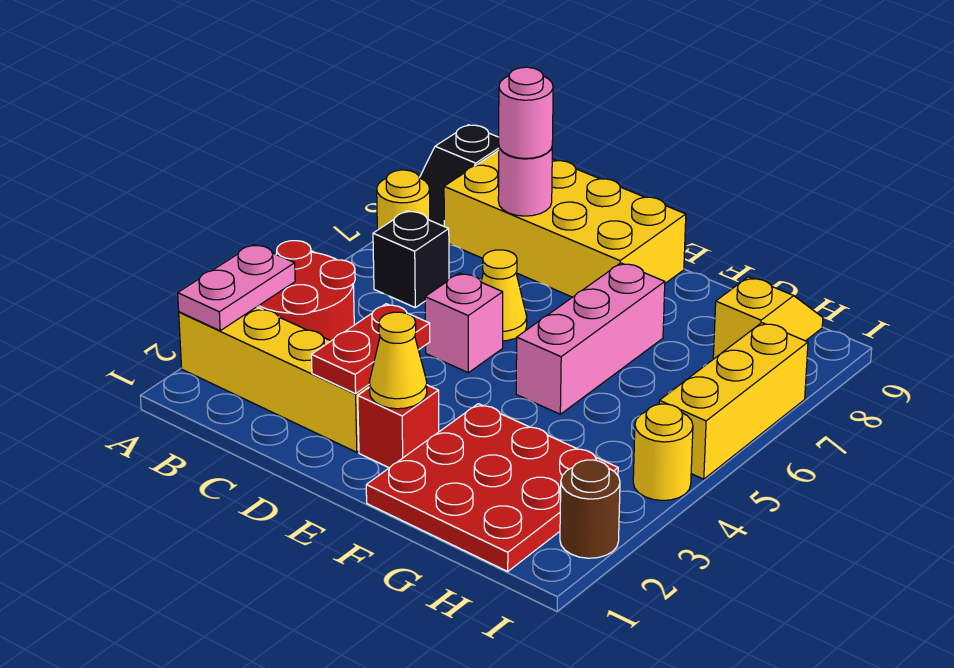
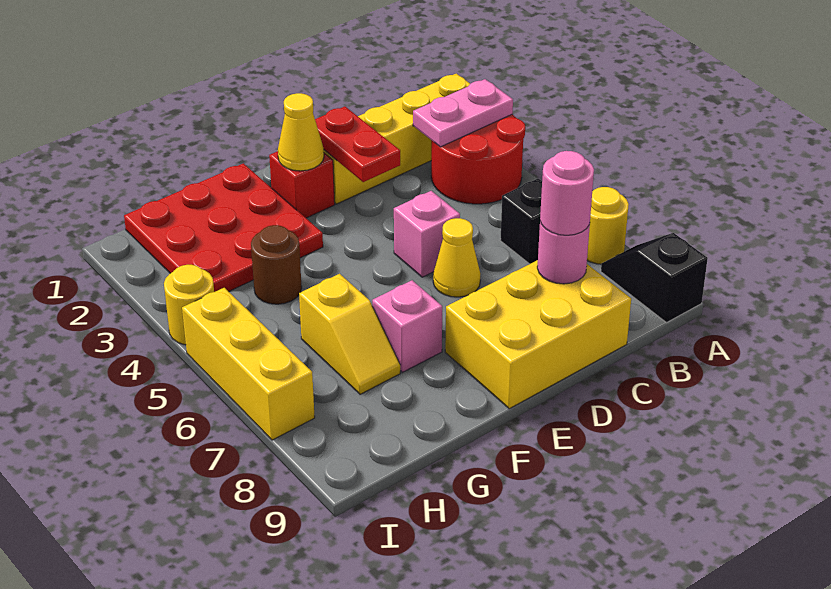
pink plate A2:A3 level 2 -> pink plate A3:B3 level 2
yellow brick B8:E9 level 1 -> yellow brick C8:E9 level 1
pink brick F5:F7 level 1 -> pink brick F7 level 1
yellow slope H8:H9 level 1 top 8 -> yellow slope G6:G7 level 1 top 6
brown round brick I2 level 1 -> brown round brick G4 level 1

